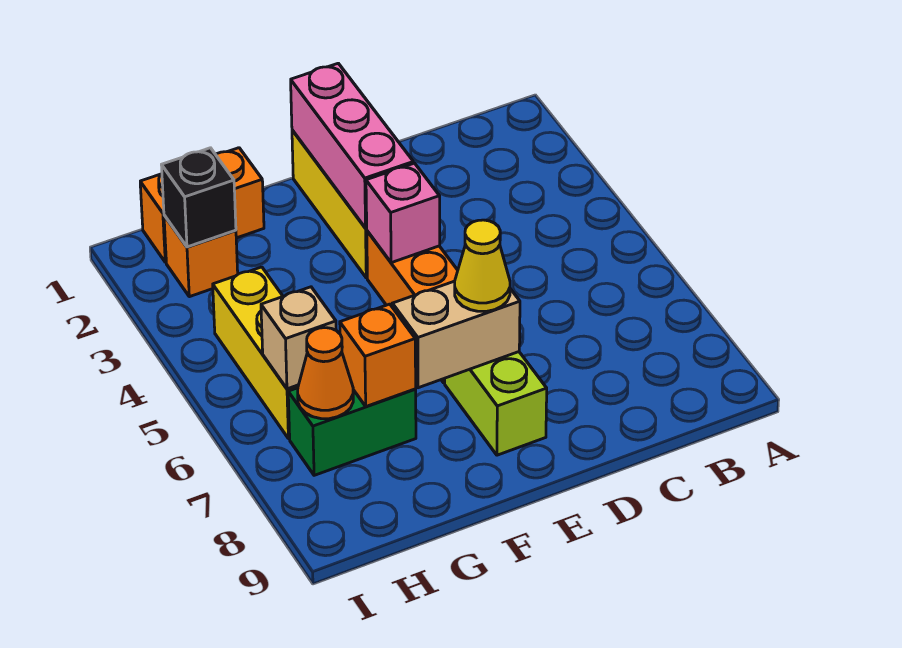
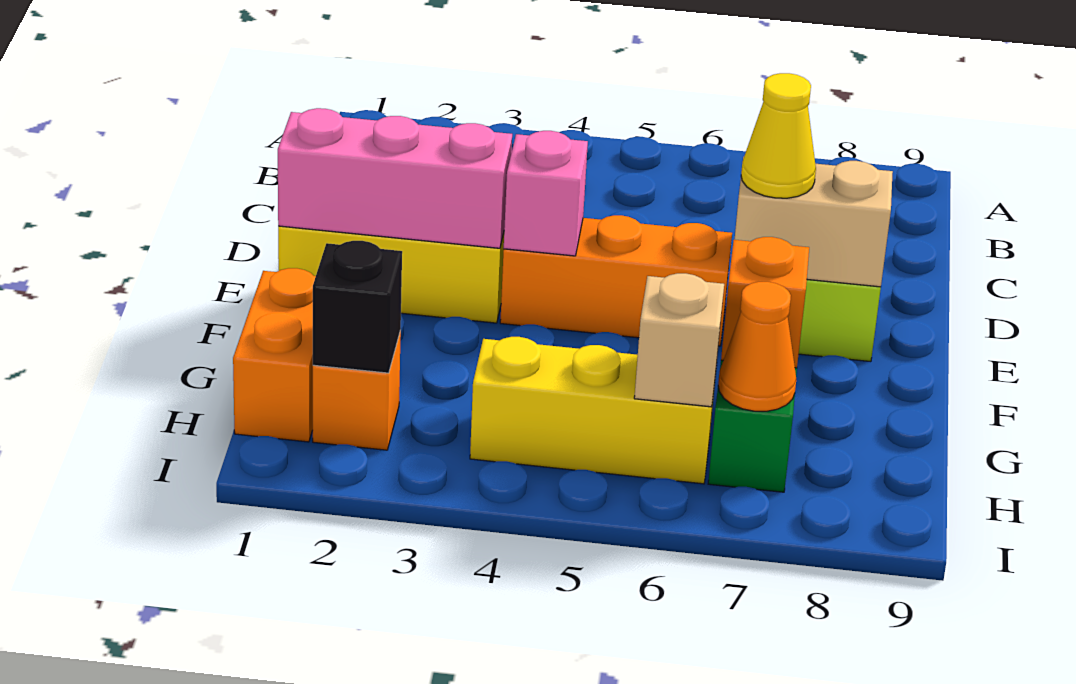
tan brick E7:F7 level 2 -> tan brick E7:E8 level 2

